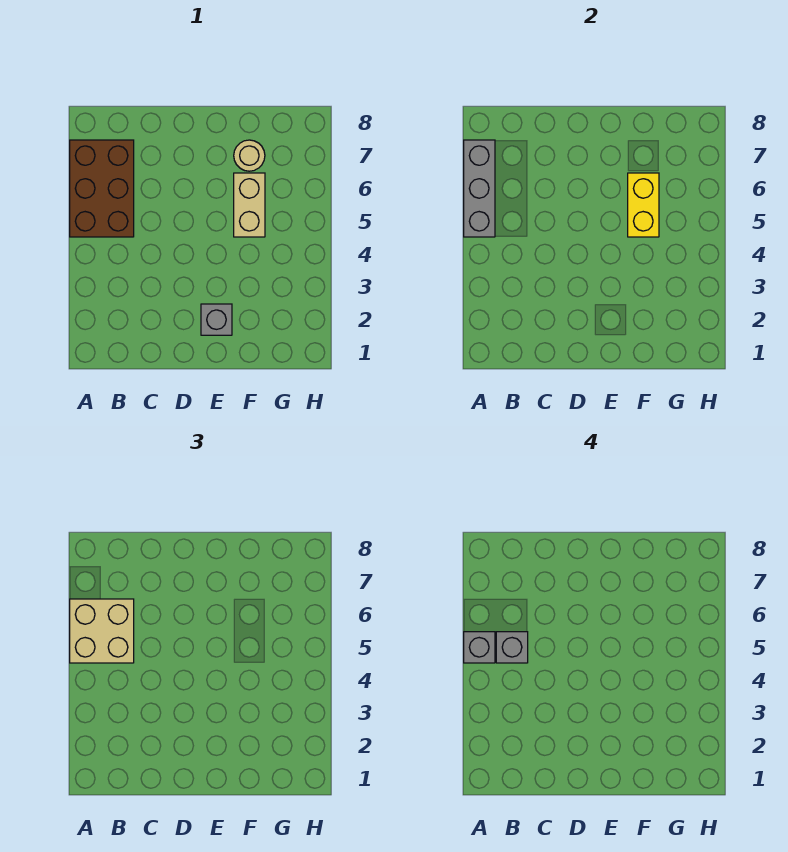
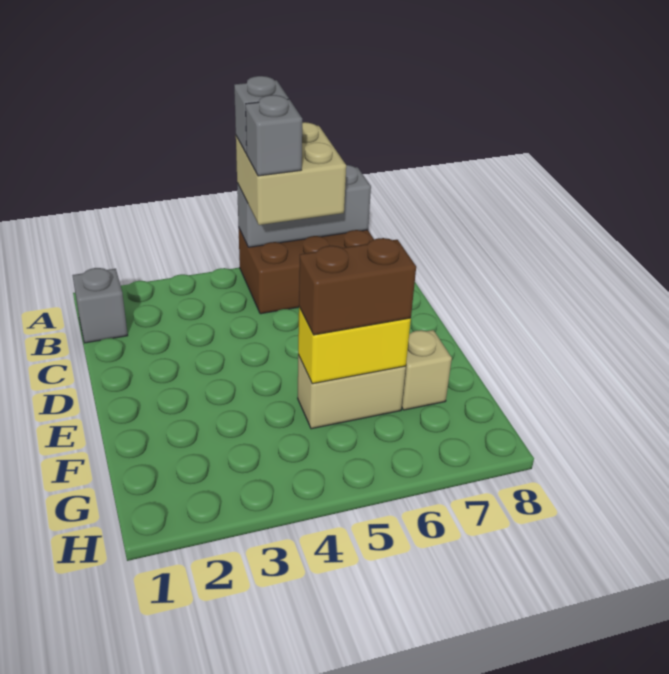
grey brick E2 level 1 -> grey brick B1 level 1
none -> brown brick F5:F6 level 3
tan round brick F7 level 1 -> tan brick F7 level 1

